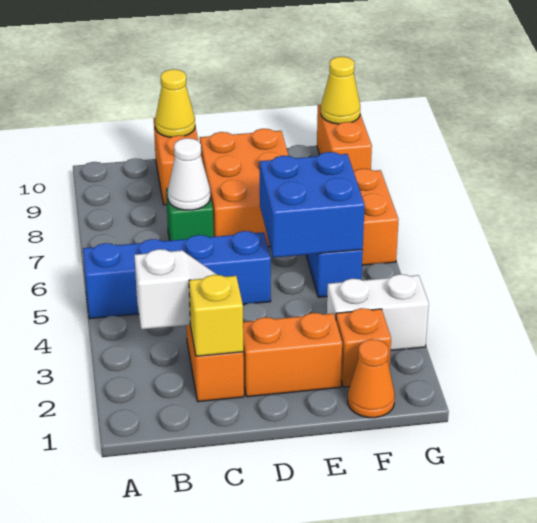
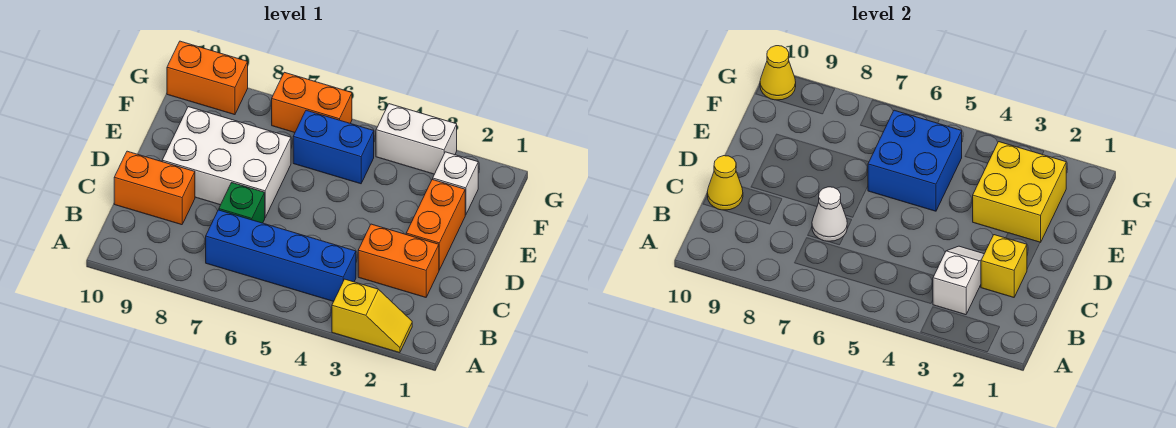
none -> yellow slope A2:A3 level 1 top 3
blue brick A5:D5 level 1 -> blue brick B4:B7 level 1
orange brick D7:E9 level 1 -> white brick D7:E9 level 1
none -> yellow brick E2:F3 level 2
orange cone F1 level 1 -> none
orange brick F2 level 1 -> white brick F2 level 1
white brick F3:G3 level 1 -> white brick G3:G4 level 1

